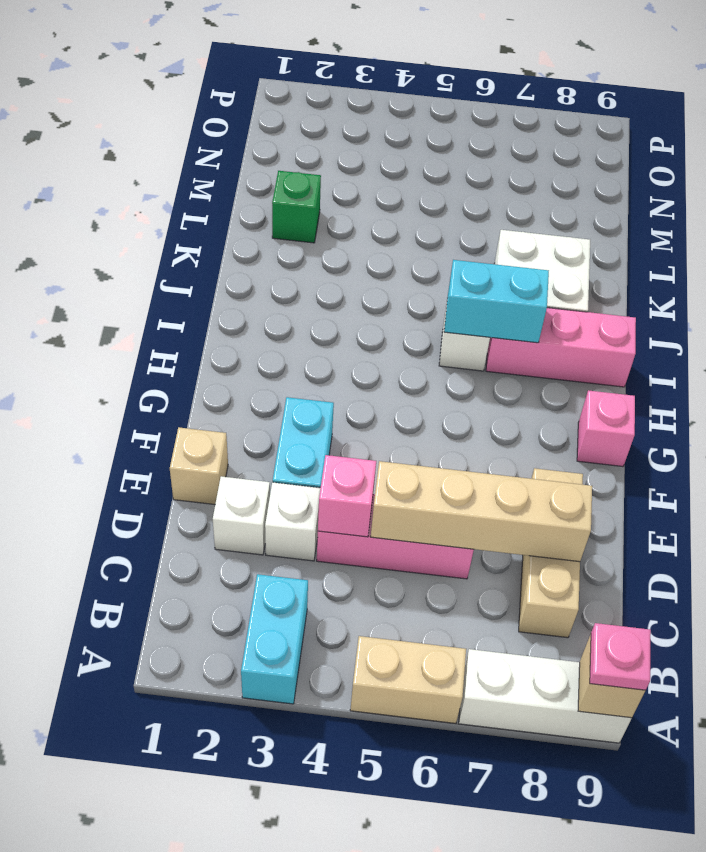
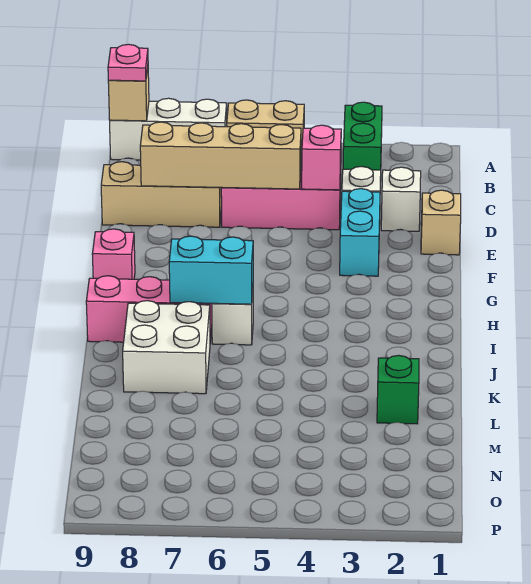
cyan brick A3:B3 level 1 -> green brick A3:B3 level 1
tan brick C8:E8 level 1 -> tan brick D7:D9 level 1

